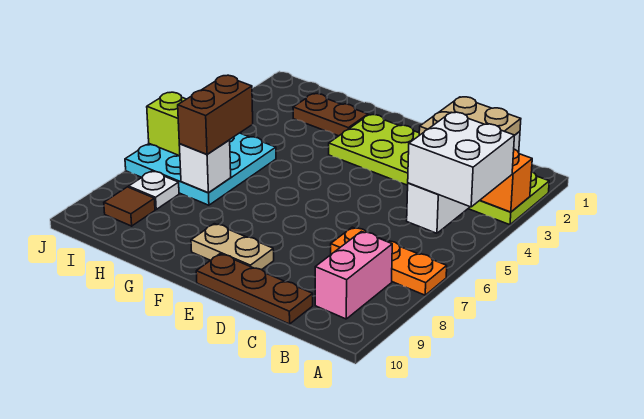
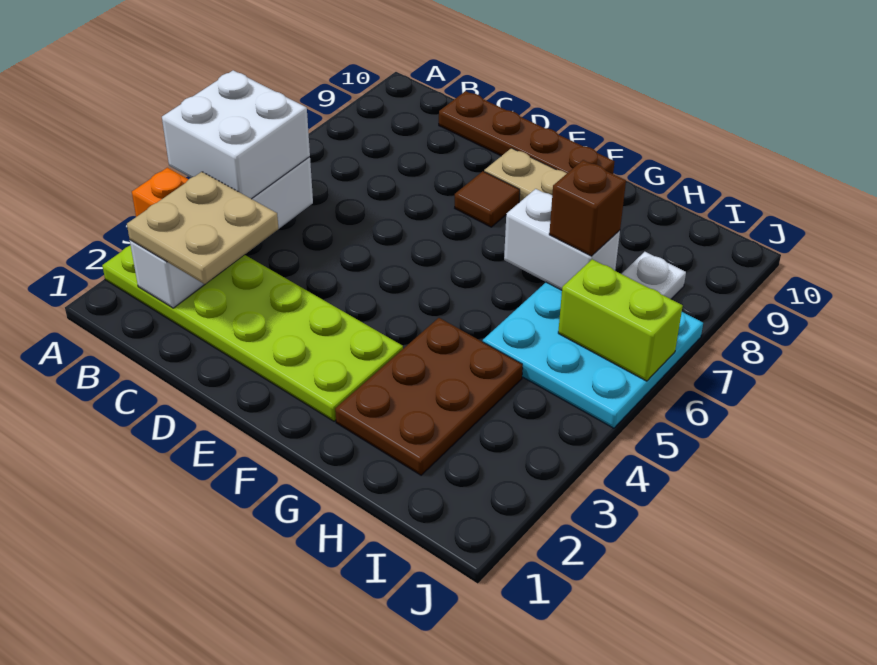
orange plate A7:C7 level 1 -> none
pink brick B8:B9 level 1 -> none
brown plate C10:E10 level 1 -> brown plate C10:F10 level 1
brown plate G2:H2 level 1 -> brown plate G2:H4 level 1
brown brick H6:H7 level 3 -> brown brick H7 level 3
white brick H7 level 2 -> white brick G7:H7 level 2
brown tile I9 level 1 -> brown tile E8 level 1

